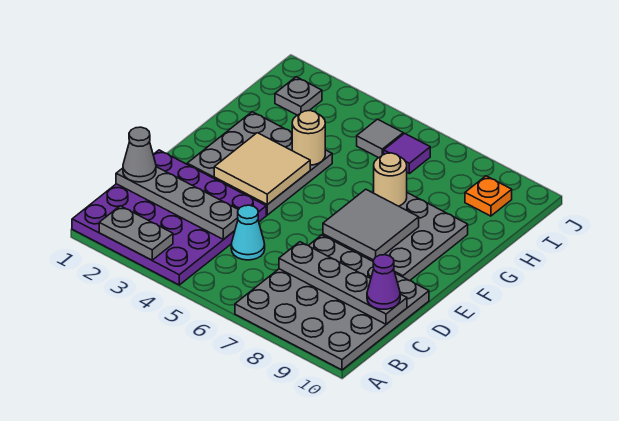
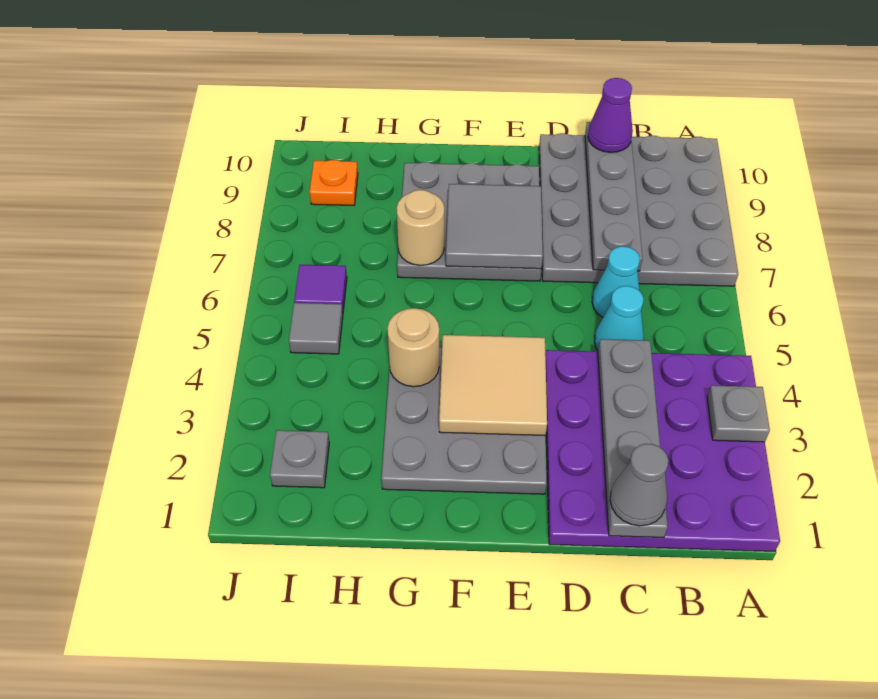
grey plate A2:A3 level 2 -> grey plate A3 level 2
none -> cyan cone C6 level 1

